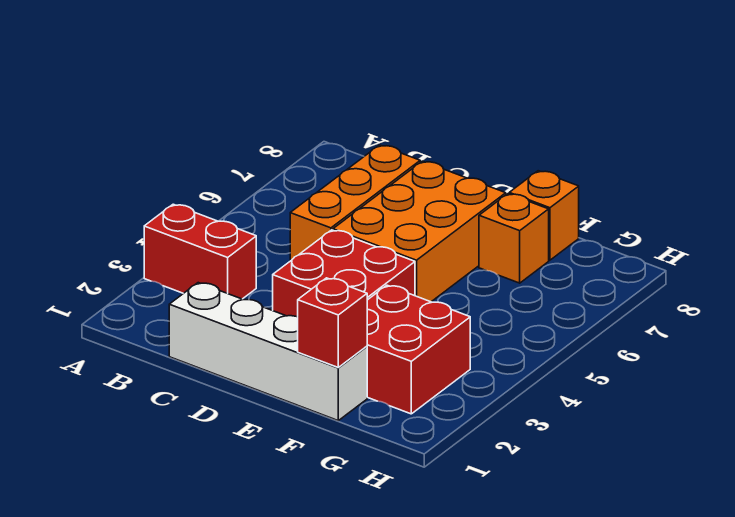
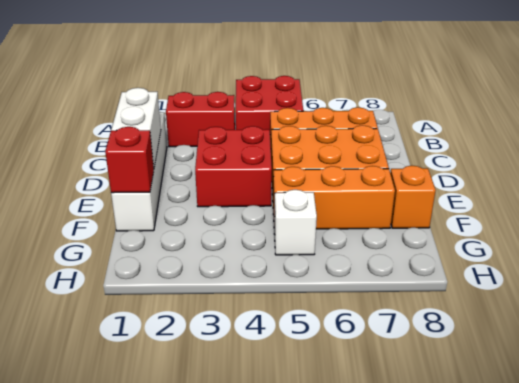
red brick A3:B3 level 1 -> red brick B2:B3 level 1
none -> white brick D1:E1 level 2
red brick F2:G3 level 1 -> red brick A4:B5 level 1
orange brick F7 level 1 -> orange brick F5:F7 level 1
none -> white brick G5 level 1

